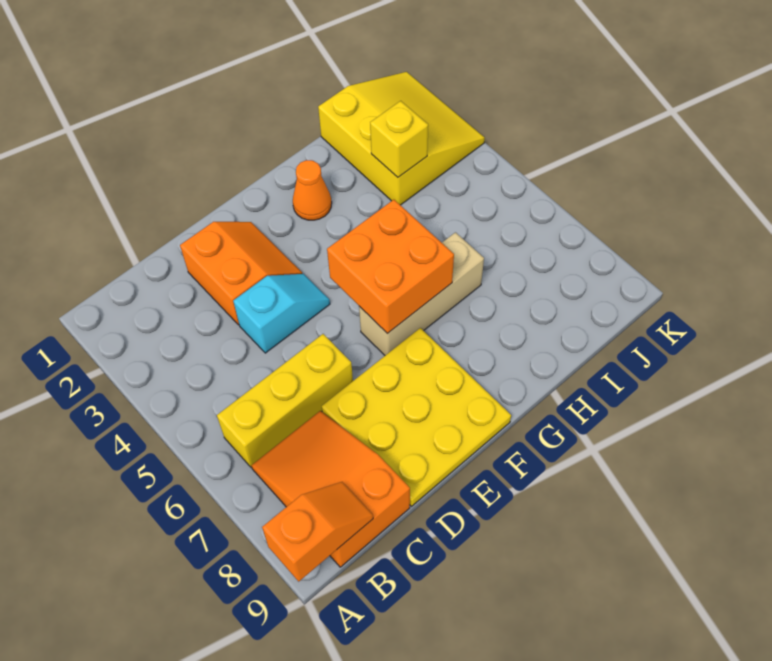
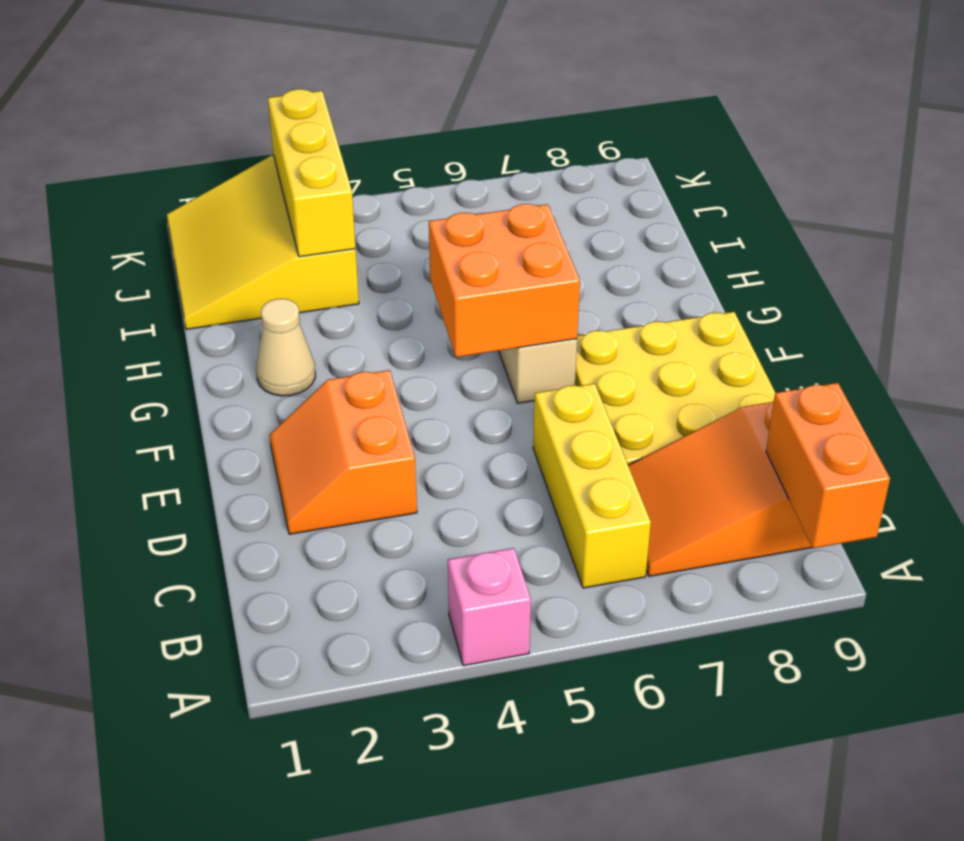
none -> pink brick A4 level 1
orange slope A9:B9 level 2 top A -> orange brick A9:B9 level 2
orange slope D2:E3 level 1 top D -> orange slope D2:E3 level 1 top 3
cyan slope D4:E4 level 1 top D -> none
orange cone G2 level 1 -> tan cone G2 level 1
yellow slope I1:K3 level 1 top I -> yellow slope I1:K3 level 1 top 3
yellow brick I3 level 2 -> yellow brick I3:K3 level 2

